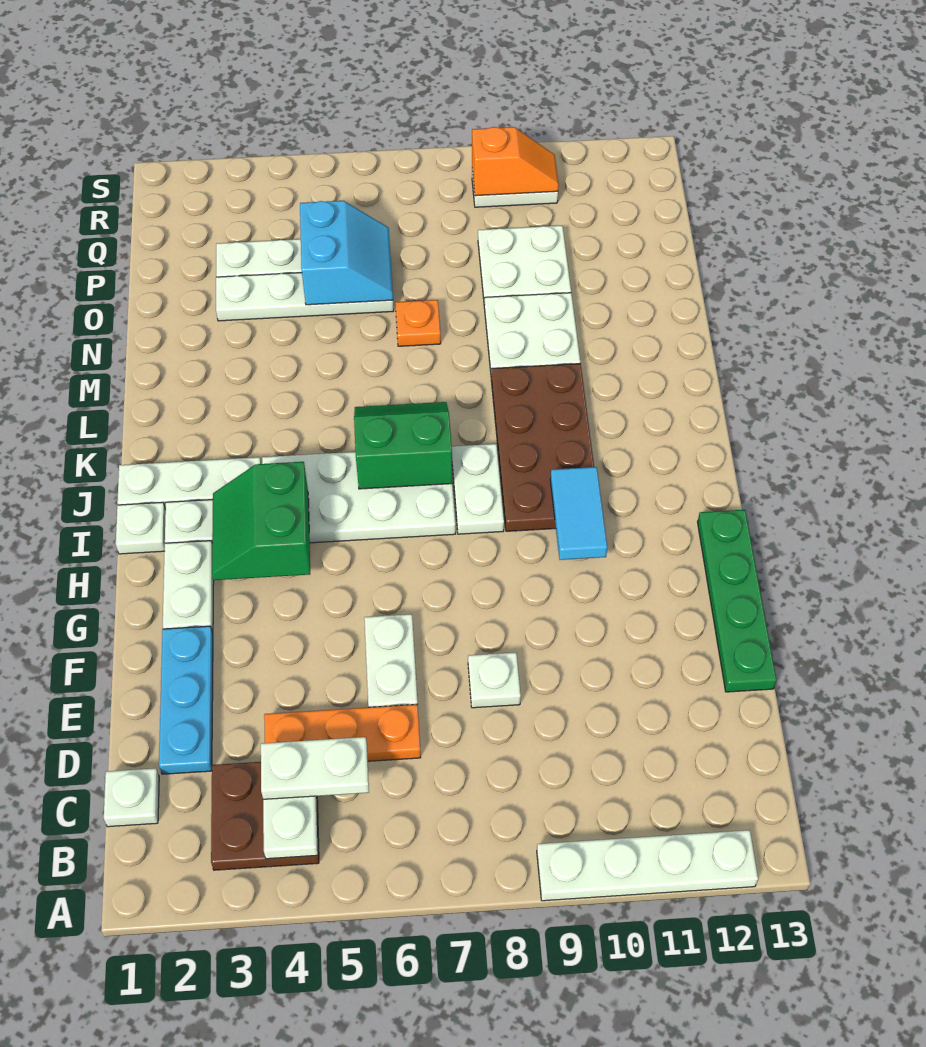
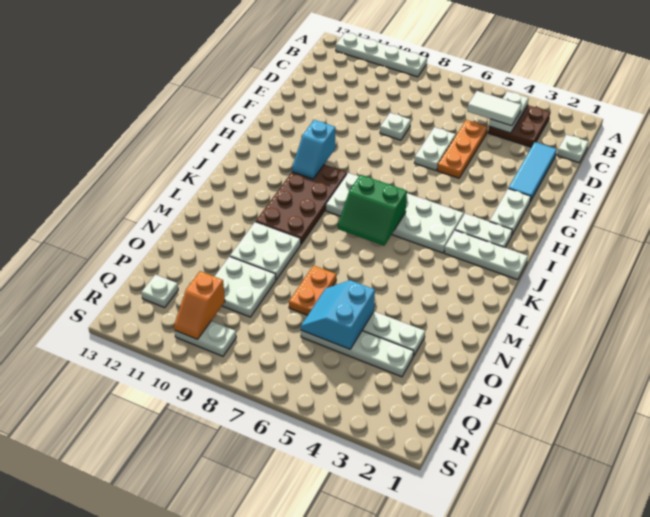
white plate C4:C5 level 3 -> white tile C4:C5 level 3
cyan plate D2:F2 level 1 -> cyan tile D2:F2 level 1
orange plate D4:D6 level 1 -> orange plate D5:F5 level 1
green plate E13:H13 level 1 -> none
green slope H3:I4 level 2 top 4 -> none
cyan tile H10:I10 level 2 -> cyan slope H10:I10 level 2 top H
white plate I1 level 1 -> white plate Q12 level 1
orange plate N7 level 1 -> orange plate N7:O7 level 1
orange slope R9:R10 level 2 top 9 -> orange slope Q10:R10 level 2 top Q

